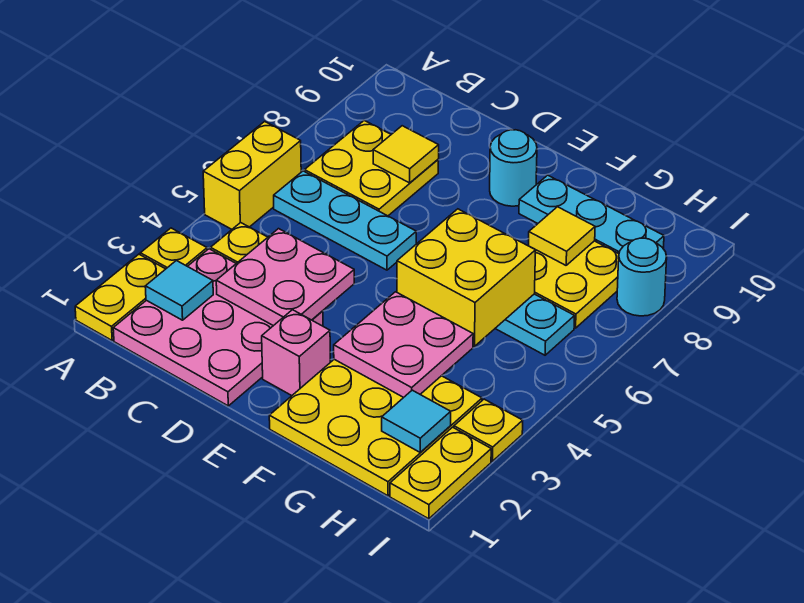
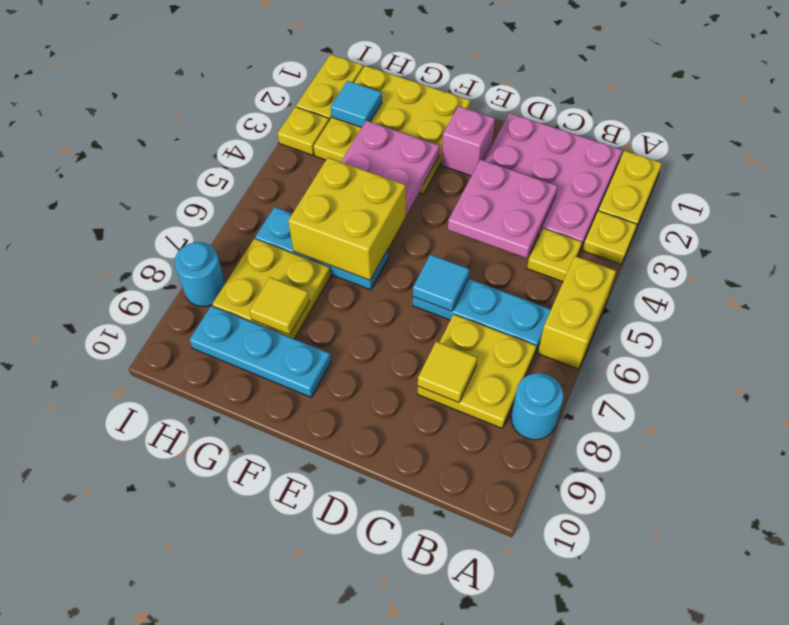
cyan tile B2 level 2 -> cyan tile D6 level 2
cyan round brick E9 level 1 -> cyan round brick A8 level 1

